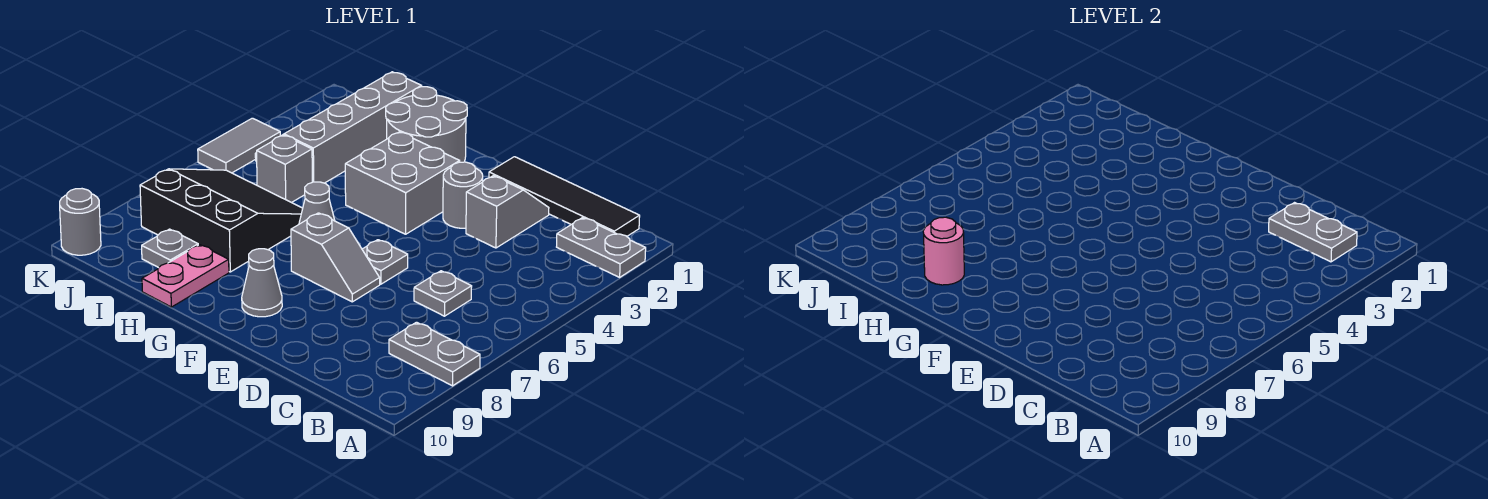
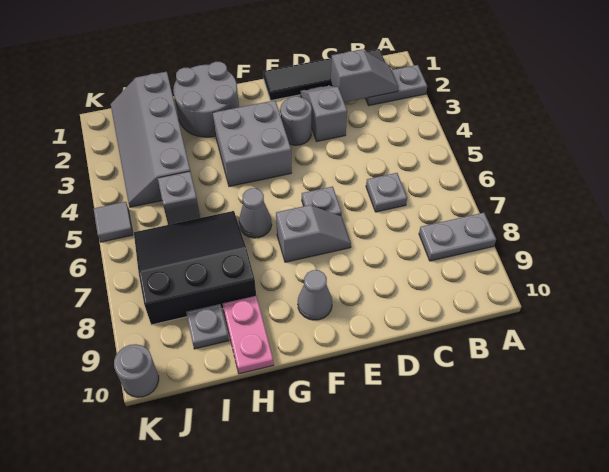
grey plate B2:C2 level 2 -> grey slope B2:C2 level 2 top C
pink round brick H9 level 2 -> none
grey tile K4:K5 level 1 -> grey tile K5 level 1

